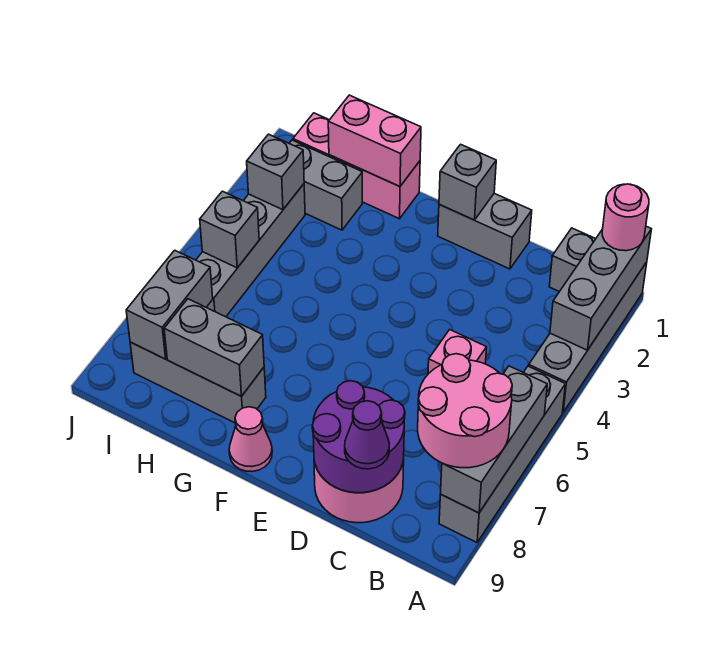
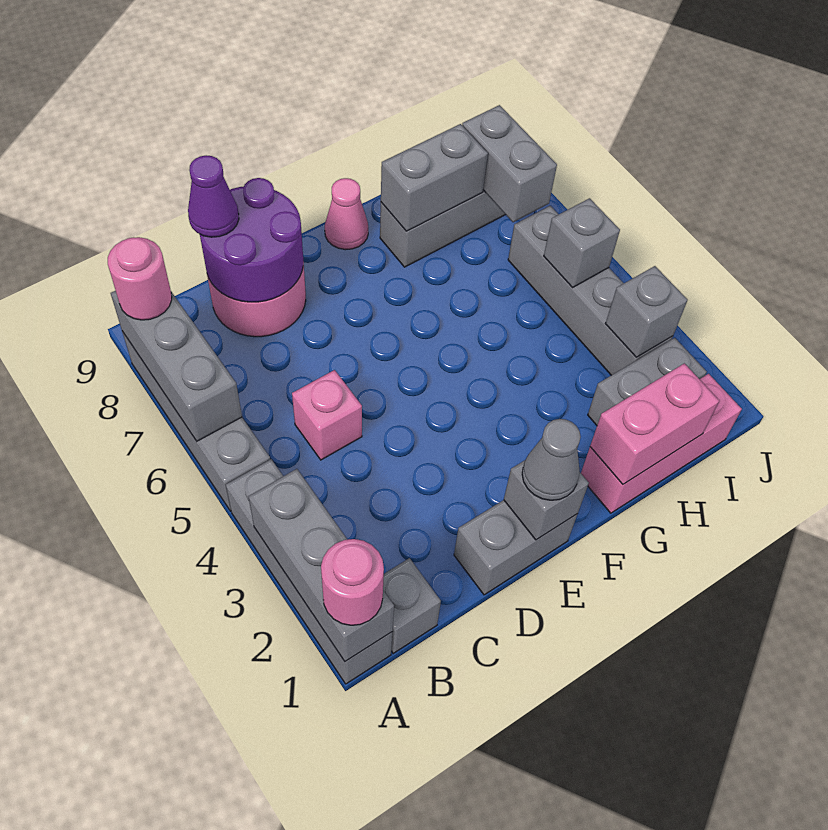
pink round brick A7:B8 level 3 -> pink round brick A8 level 3
none -> grey cone E1 level 3

